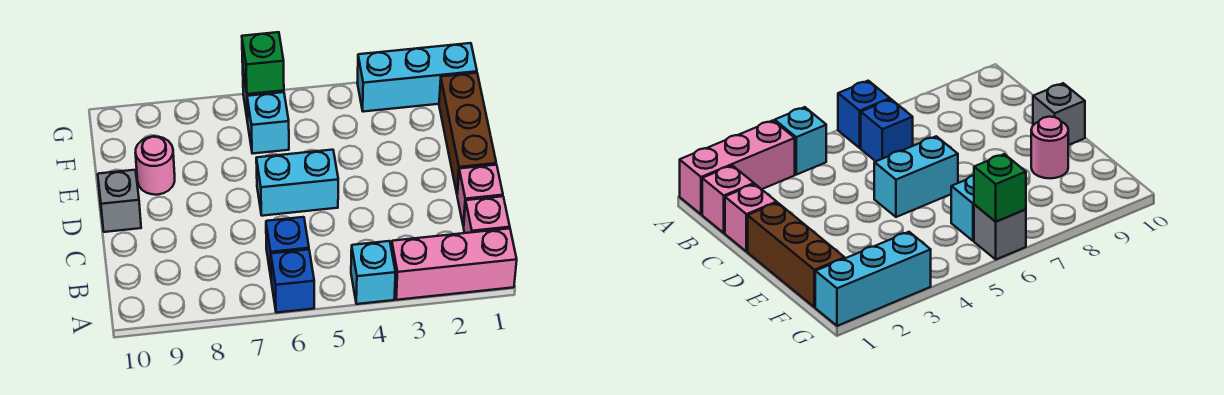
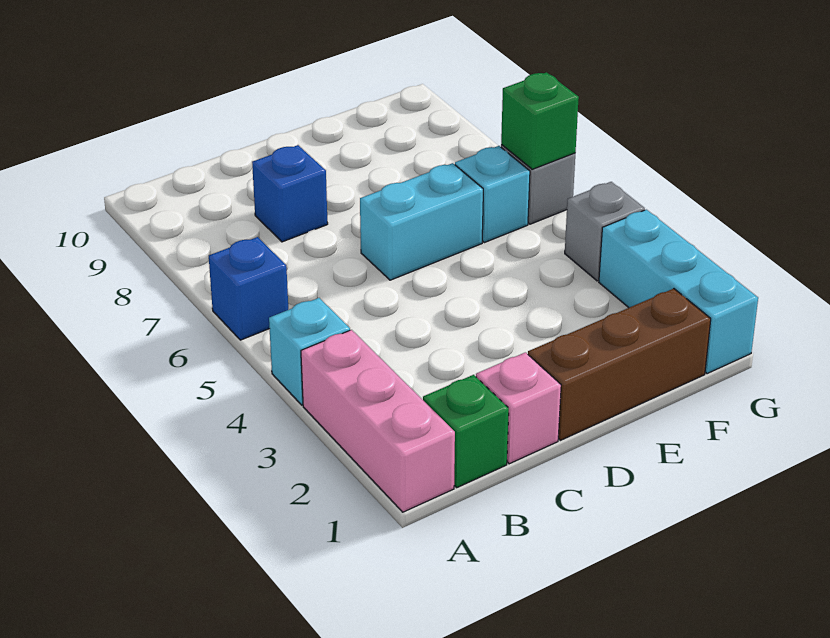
pink brick B1 level 1 -> green brick B1 level 1
blue brick B6 level 1 -> blue brick C8 level 1
cyan brick D5:D6 level 1 -> cyan brick D6:E6 level 1
grey brick D10 level 1 -> grey brick G4 level 1
pink round brick E9 level 1 -> none

